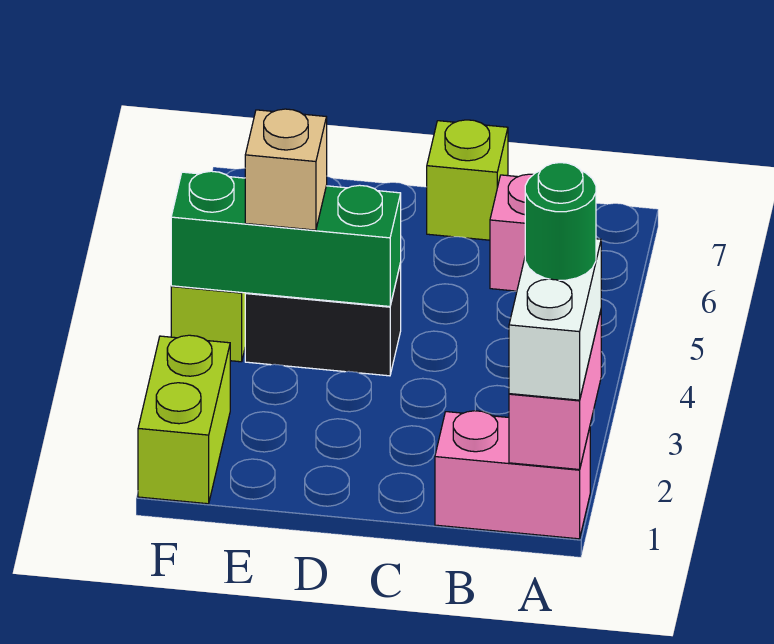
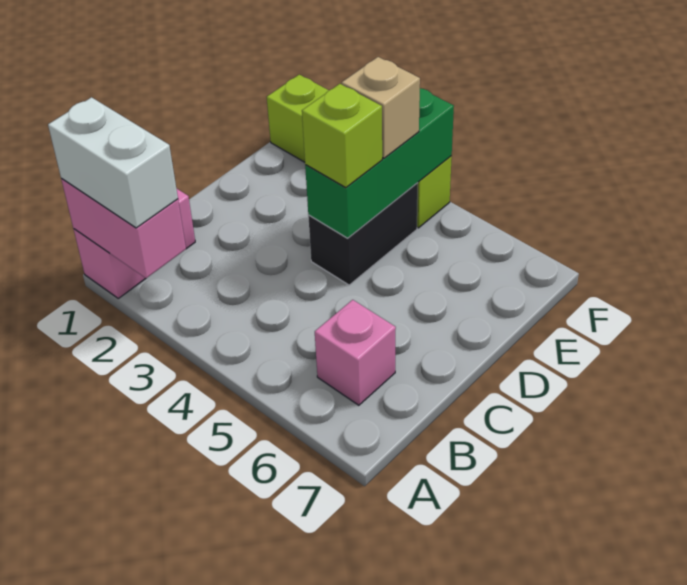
green round brick A2 level 4 -> none
lime brick C7 level 1 -> lime brick D4 level 3

